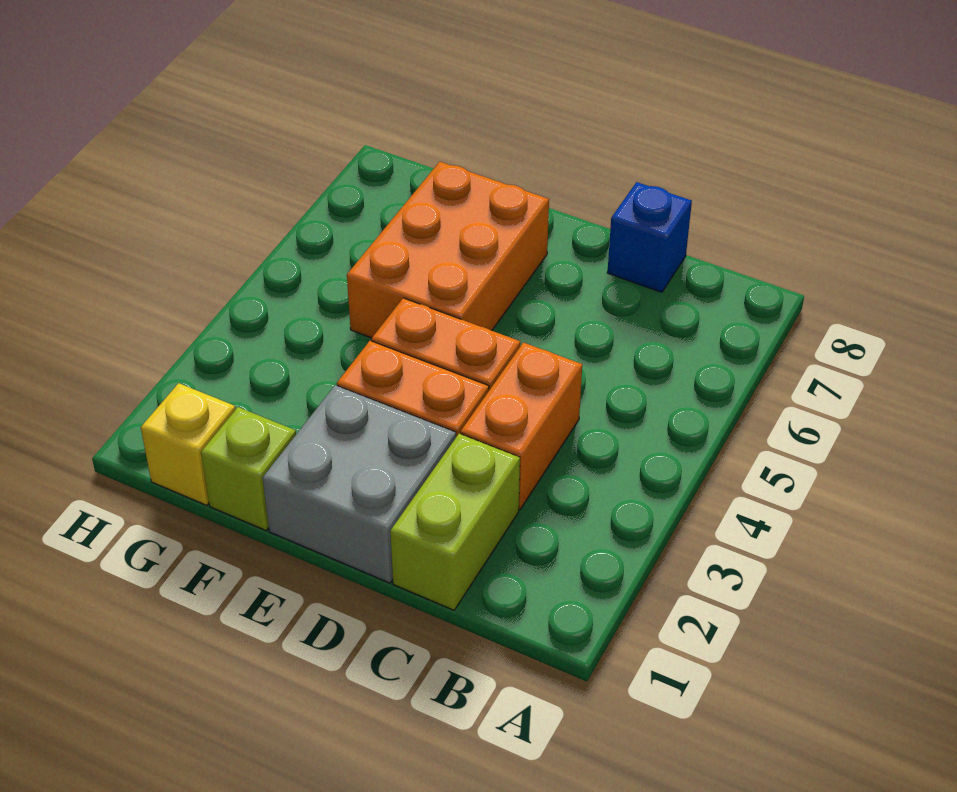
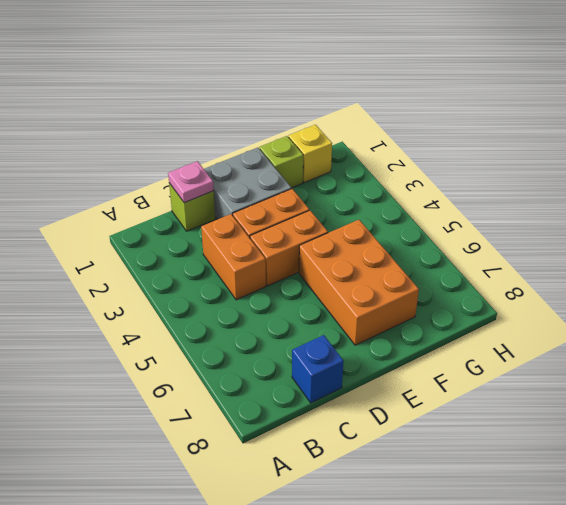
lime brick C1:C2 level 1 -> lime brick C1 level 1
none -> pink plate C1 level 2

